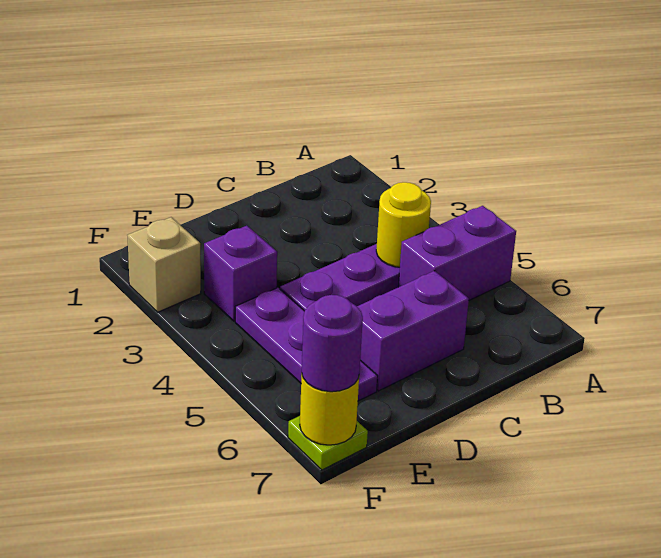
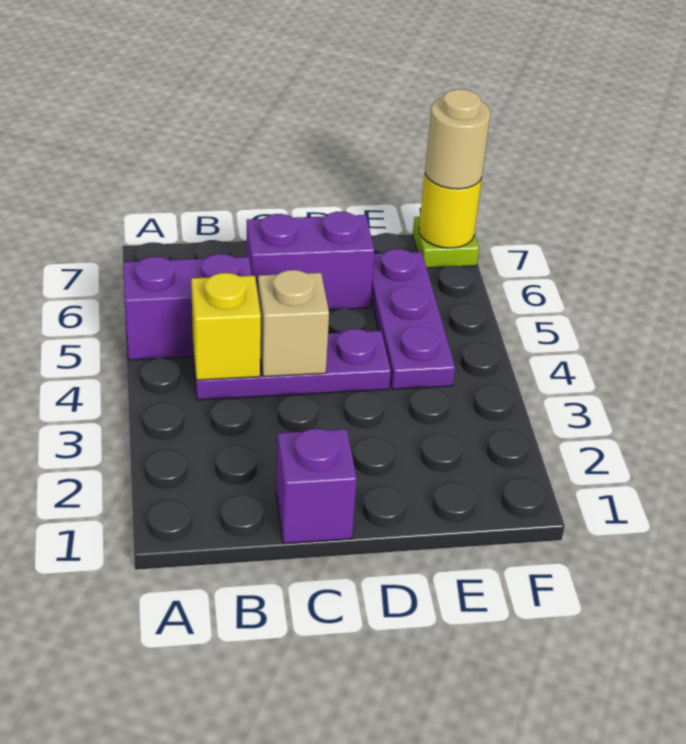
yellow round brick B4 level 2 -> yellow brick B4 level 2
purple brick E3 level 1 -> purple brick C1 level 1
tan brick F2 level 1 -> tan brick C4 level 2
purple round brick F7 level 3 -> tan round brick F7 level 3

